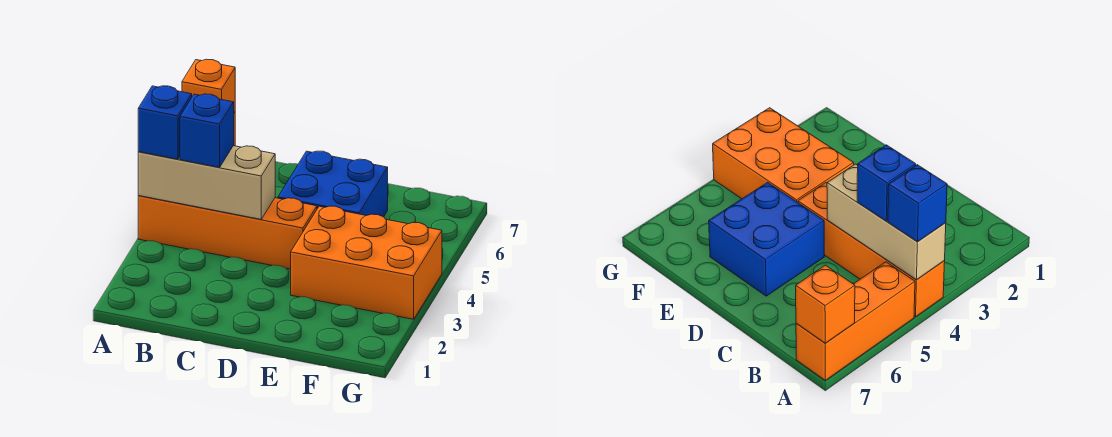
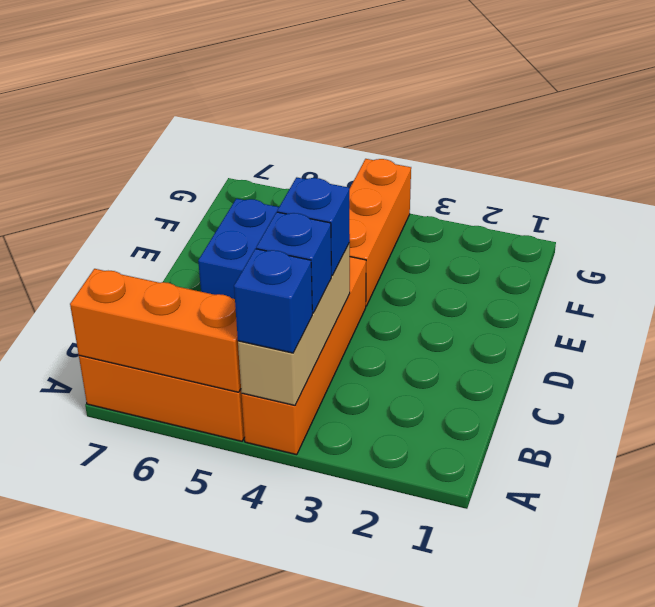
orange brick A7 level 2 -> orange brick A5:A7 level 2
none -> blue brick C4 level 3
orange brick E3:G4 level 1 -> orange brick E4:G4 level 1

